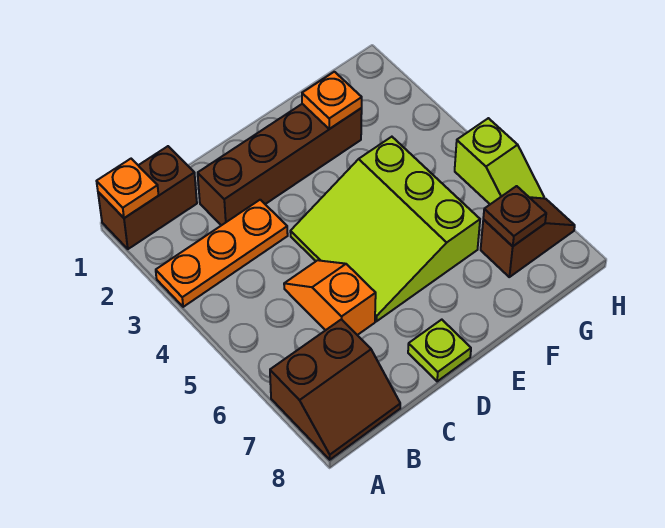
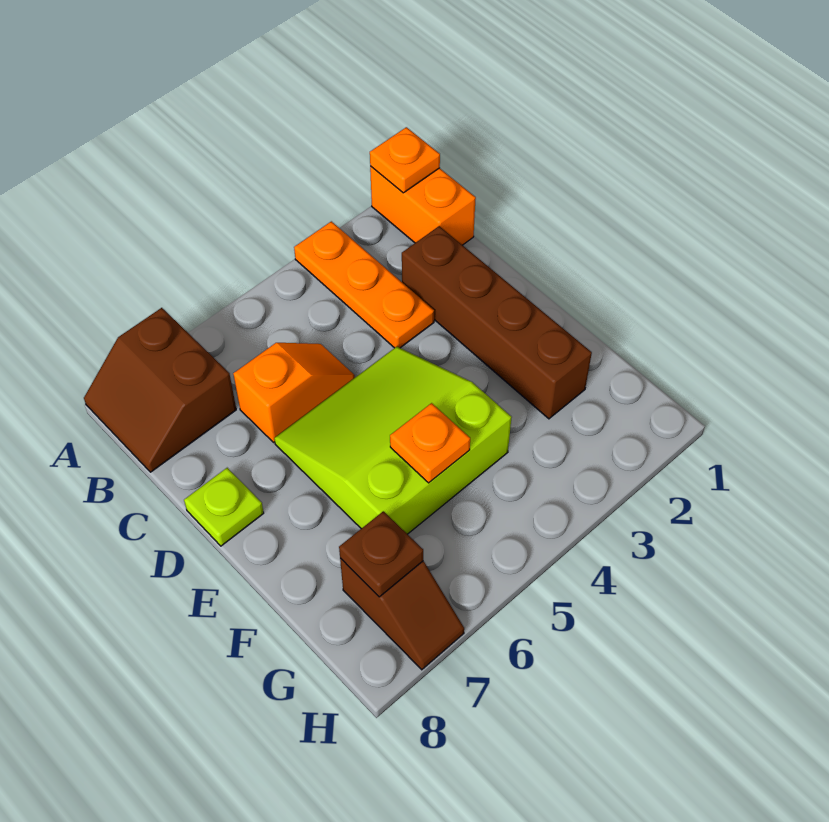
brown brick A1:B1 level 1 -> orange brick A1:B1 level 1
orange plate F2 level 2 -> orange plate F5 level 2
lime slope H5:H6 level 1 top 5 -> none

